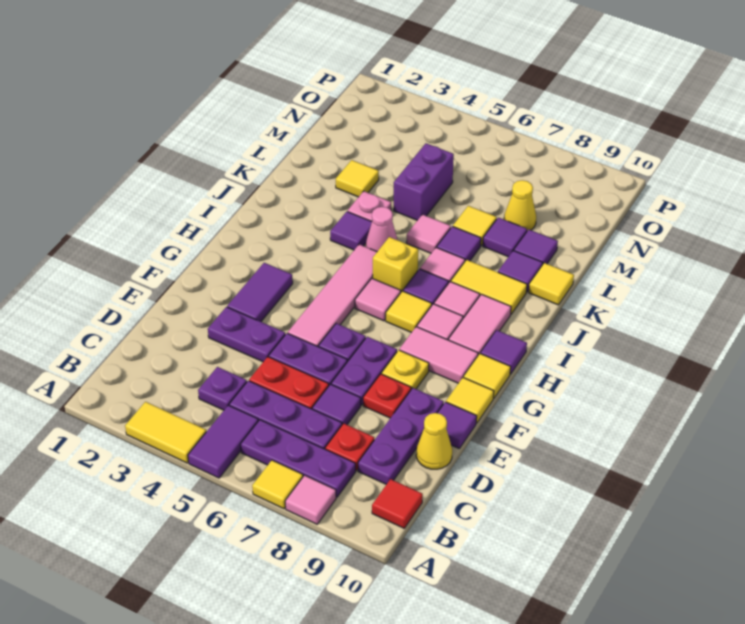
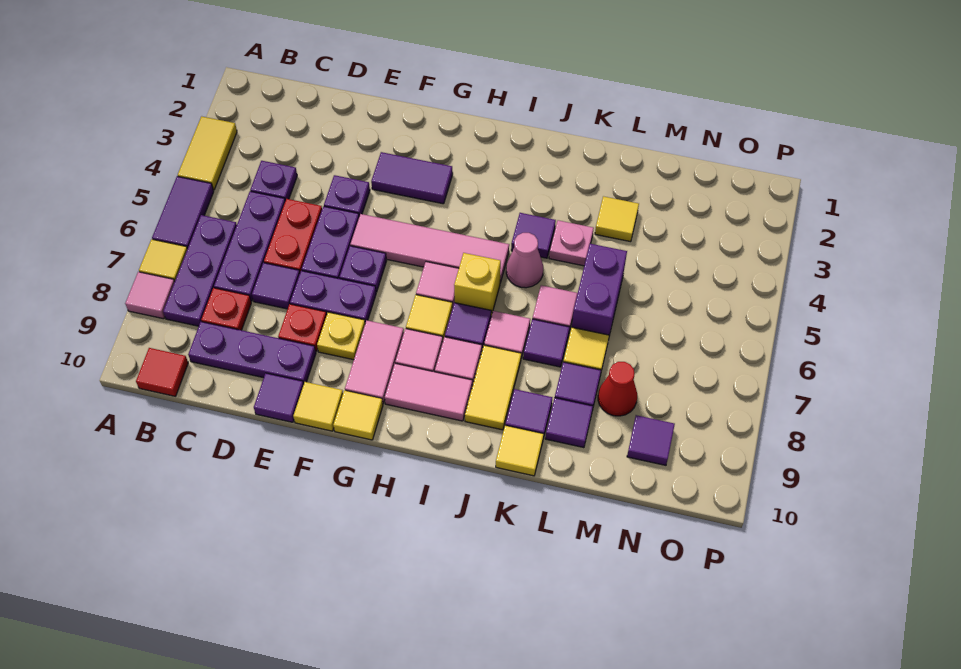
purple tile A5:B5 level 1 -> purple tile A5:A6 level 1
yellow cone D10 level 1 -> none
purple plate E3:E4 level 1 -> purple plate E4 level 1
purple tile H10 level 1 -> purple tile N9 level 1
purple brick L5:M5 level 1 -> purple brick L5:L6 level 1
yellow cone M8 level 1 -> red cone M8 level 1

